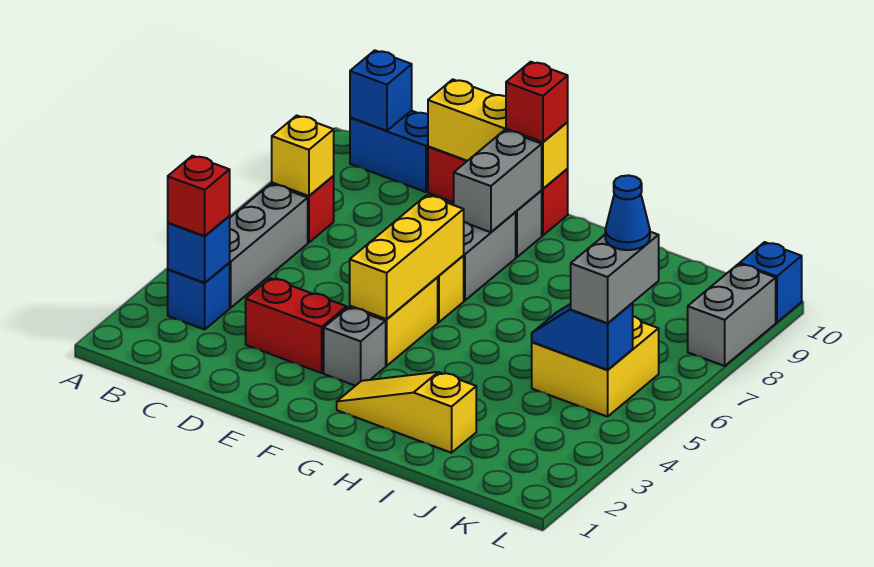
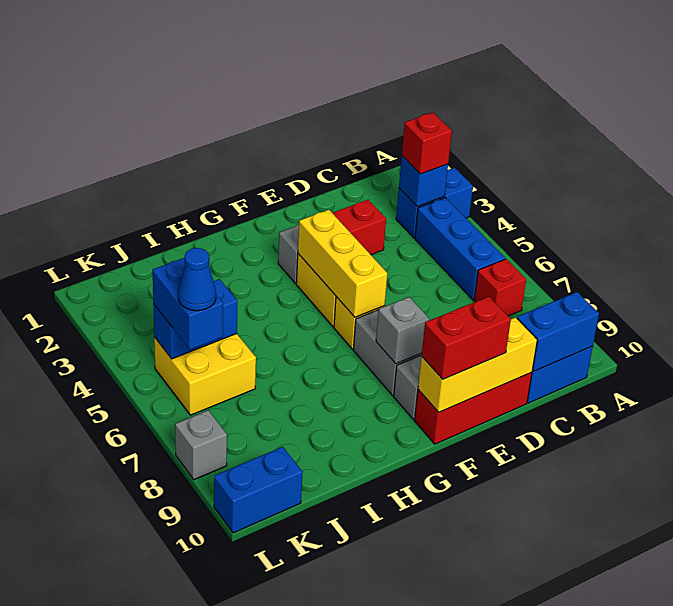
blue brick B3 level 1 -> blue brick A3:B3 level 1
grey brick B4:B6 level 1 -> blue brick B4:B6 level 1
yellow brick B7 level 2 -> none
blue brick B10 level 2 -> blue brick B10:C10 level 2
grey brick F8:F9 level 2 -> grey brick F8 level 2
red brick F10 level 3 -> red brick E10:F10 level 3
yellow slope G2:I2 level 1 top I -> none
blue slope J5:K5 level 2 top K -> blue brick J5:K5 level 2
grey brick K5:K6 level 3 -> blue brick K5:K6 level 3
grey brick L8:L9 level 1 -> grey brick L8 level 1
blue brick L10 level 1 -> blue brick K10:L10 level 1

